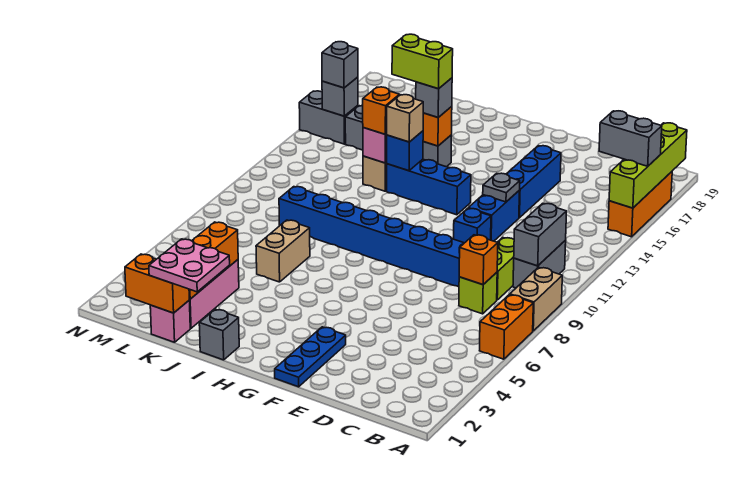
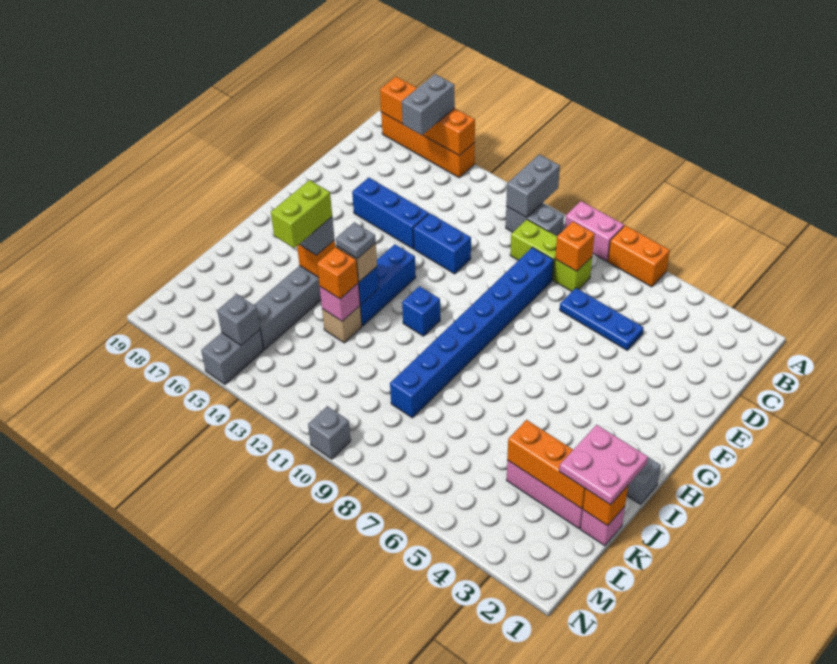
tan brick A8:A9 level 1 -> pink brick A8:A9 level 1
orange brick A15:A17 level 1 -> orange brick A15:A18 level 1
lime brick A15:A18 level 2 -> orange brick A15:A18 level 2
grey brick B10:B11 level 2 -> grey brick A11:B11 level 2
blue brick E11 level 1 -> blue brick H11 level 1
grey plate E13 level 2 -> grey plate I13 level 4
blue plate F1:F3 level 1 -> blue plate D5:D7 level 1
tan brick J6:J7 level 1 -> none
orange brick K1:L1 level 2 -> orange brick K1 level 2
grey brick M15 level 3 -> grey brick N10 level 1

